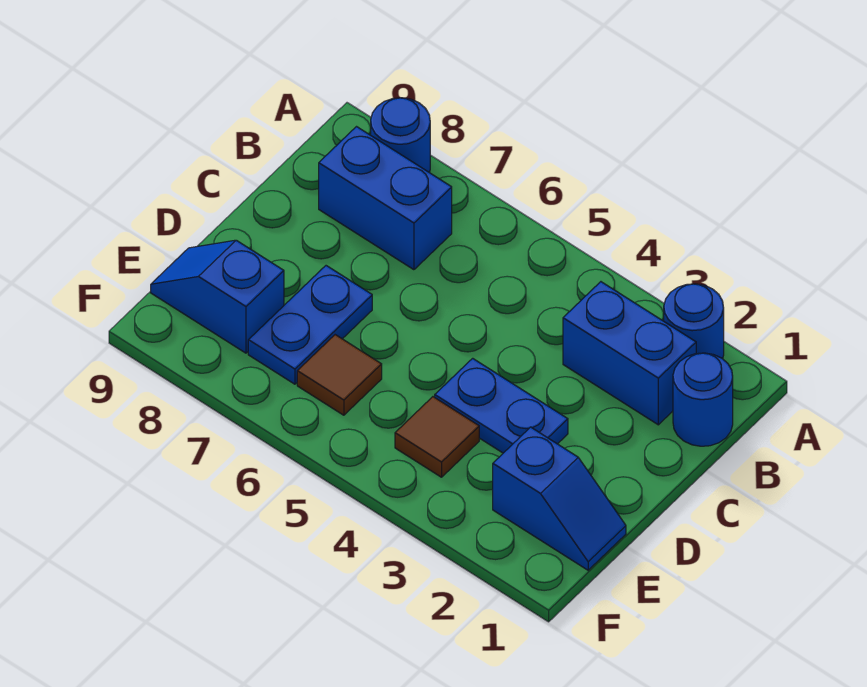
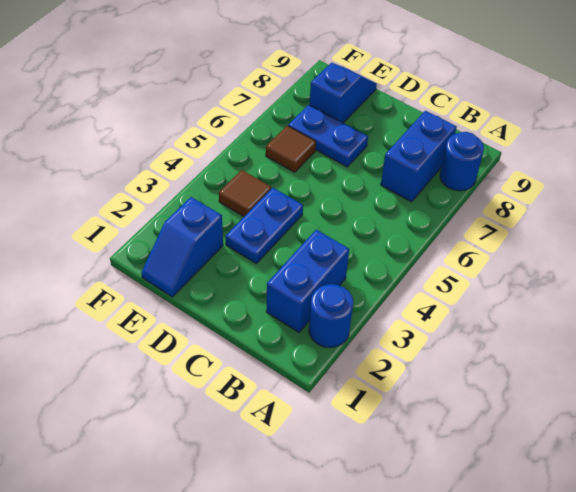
blue round brick B1 level 1 -> none

